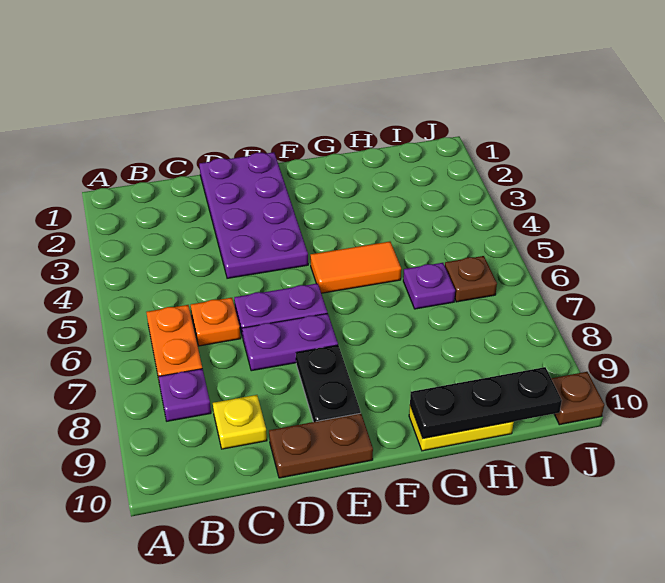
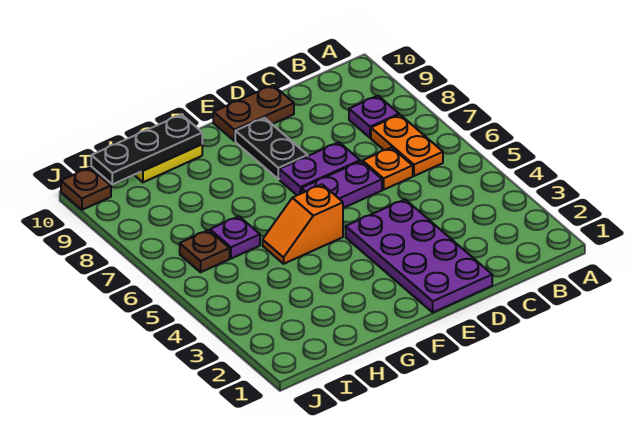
yellow plate C9 level 1 -> none
orange tile F5:G5 level 1 -> orange slope F5:G5 level 1 top F

